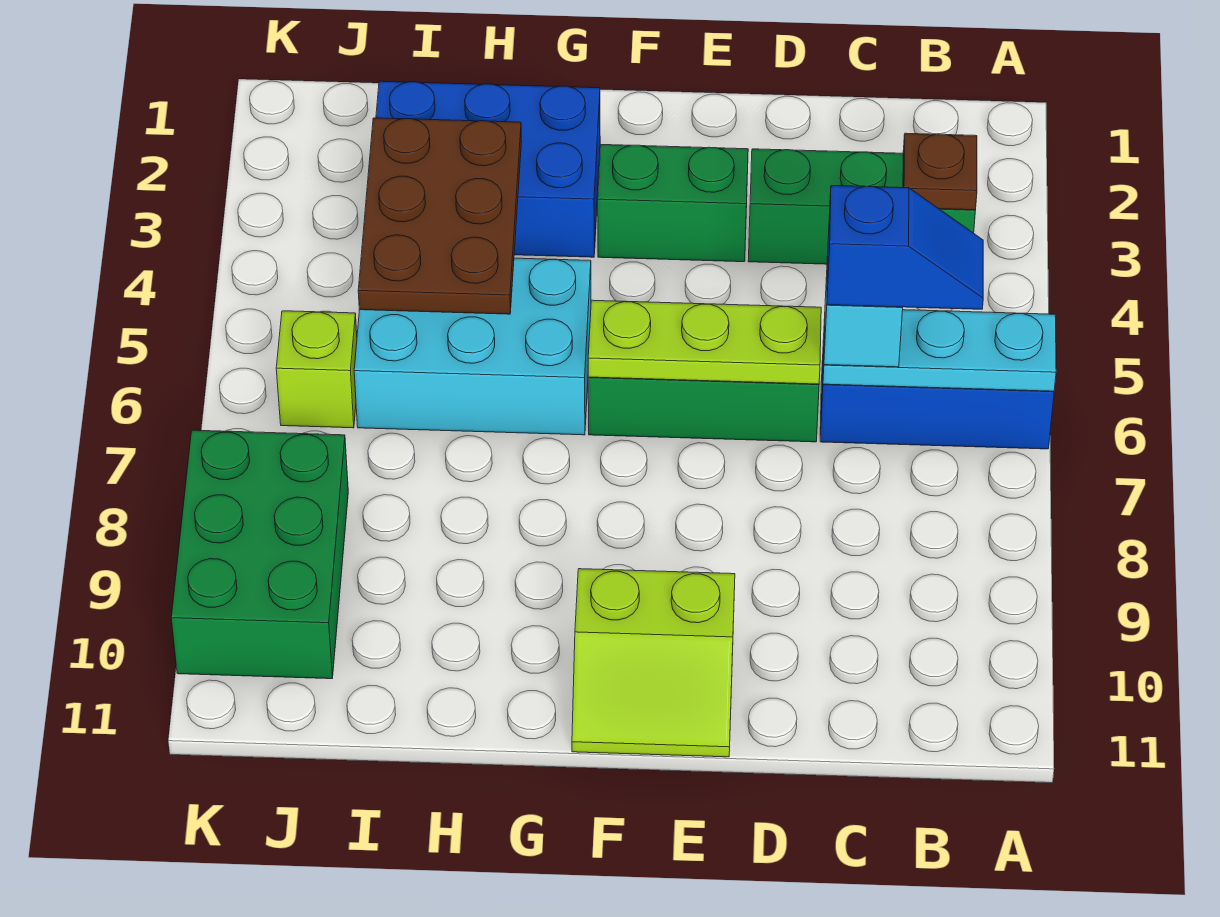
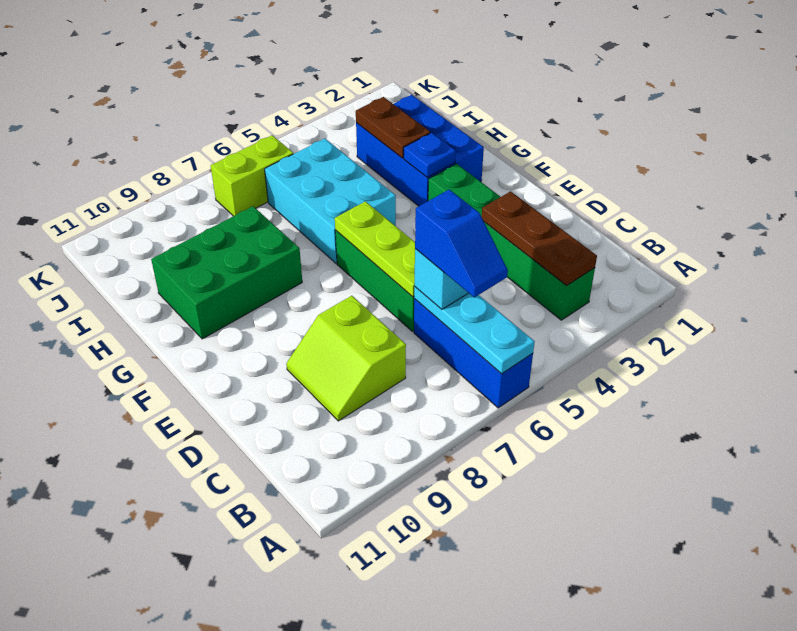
brown plate B3 level 2 -> brown plate B3:D3 level 2
lime slope E10:F11 level 1 top 10 -> lime slope C8:D9 level 1 top 8
none -> blue plate G3 level 2
brown plate H3:I5 level 2 -> brown plate H3:I3 level 2
lime brick J6 level 1 -> lime brick J6:J7 level 1
green brick J8:K10 level 1 -> green brick G8:H10 level 1

